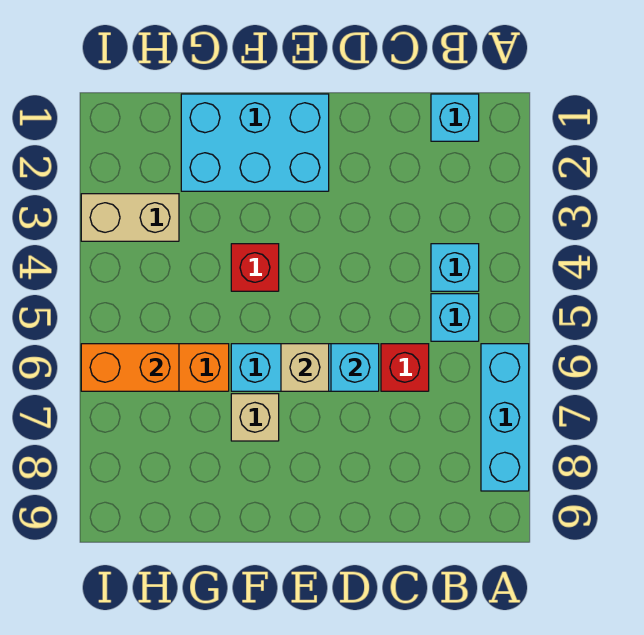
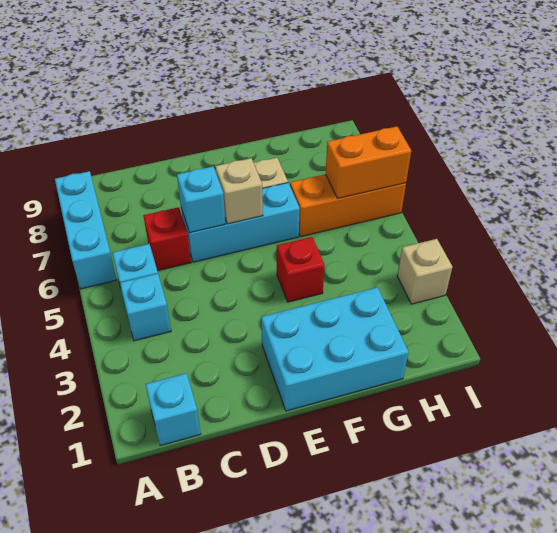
tan brick H3:I3 level 1 -> tan brick I3 level 1

